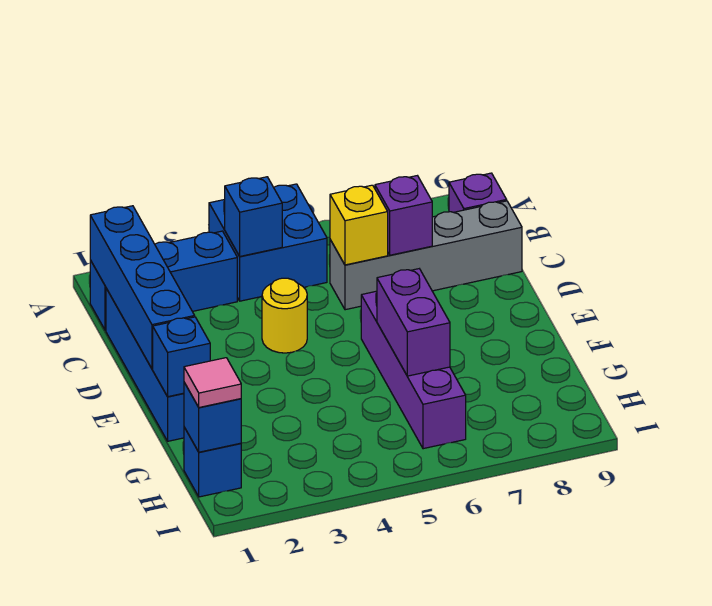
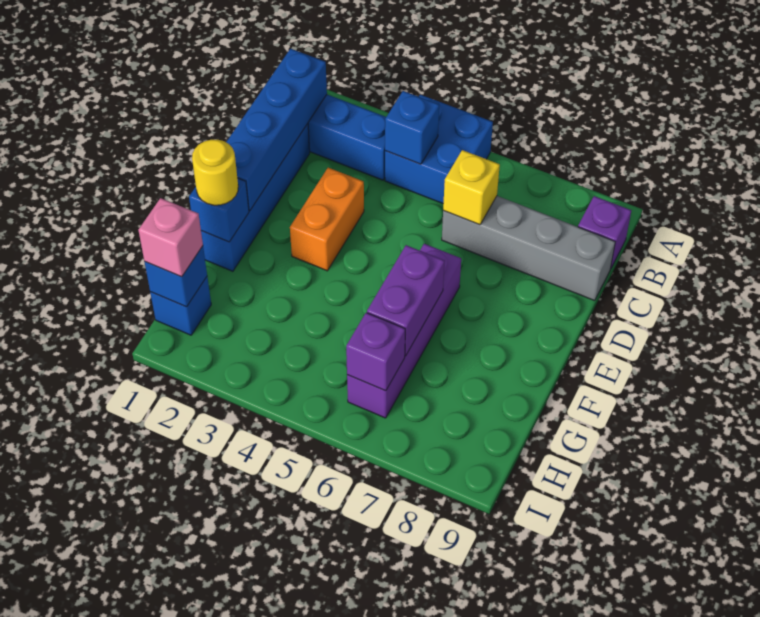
purple brick C7 level 2 -> purple brick H6 level 2
none -> orange brick D3:E3 level 1
yellow round brick D4 level 1 -> yellow round brick F1 level 3
pink tile H1 level 3 -> pink brick H1 level 3

